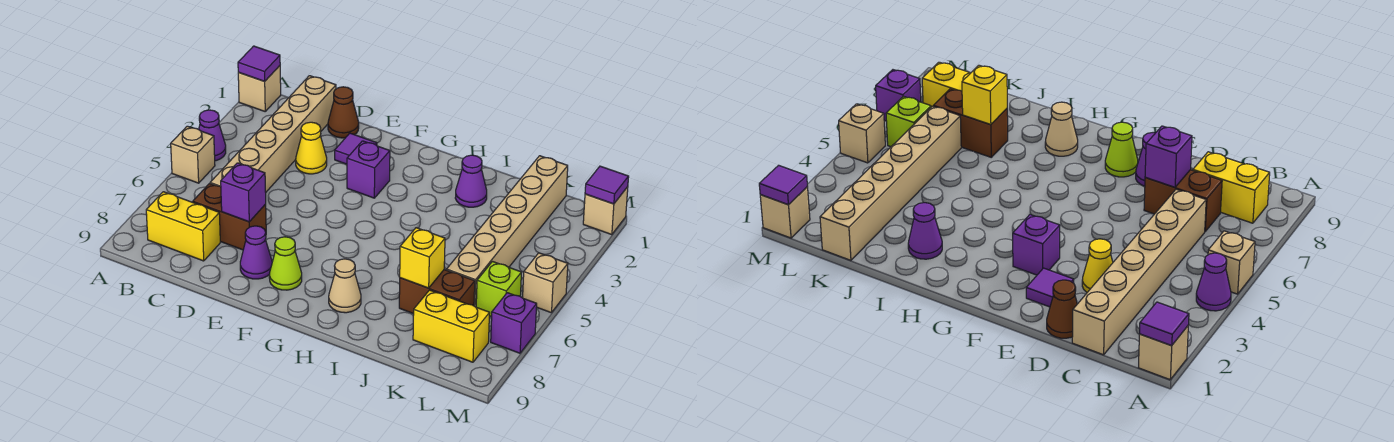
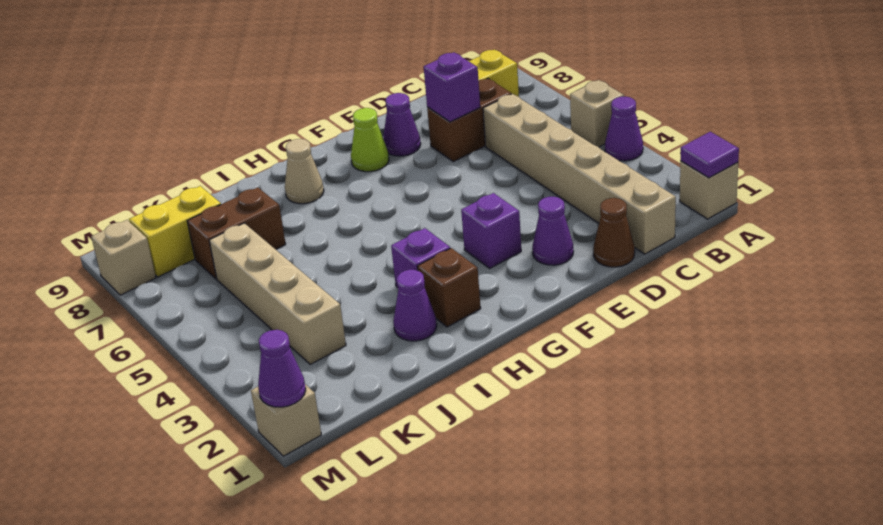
yellow cone D3 level 1 -> none
purple tile E2 level 1 -> purple cone E2 level 1
none -> brown brick H2 level 1
yellow brick J7 level 2 -> none
tan brick K1:K6 level 1 -> tan brick K3:K6 level 1
lime brick L6 level 1 -> none
purple tile M1 level 2 -> purple cone M1 level 2
tan brick M5 level 1 -> tan brick M8 level 1
purple brick M7 level 1 -> purple brick H3 level 1

